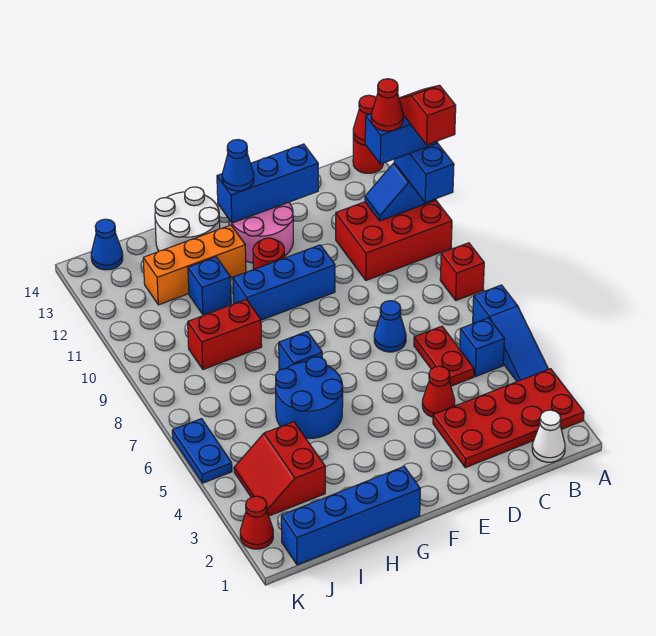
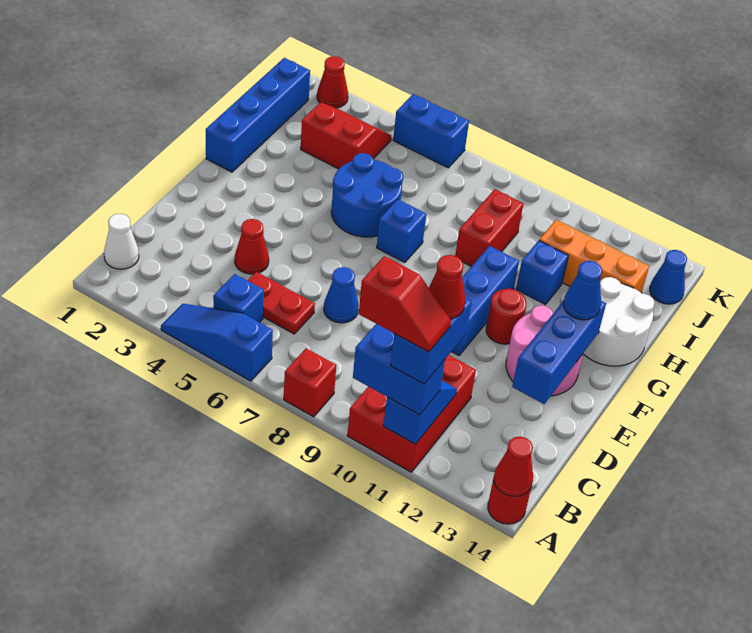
red plate A2:D3 level 1 -> none
orange brick G12:I12 level 1 -> orange brick I11:I13 level 1
blue plate K5:K6 level 1 -> blue brick K5:K6 level 1

